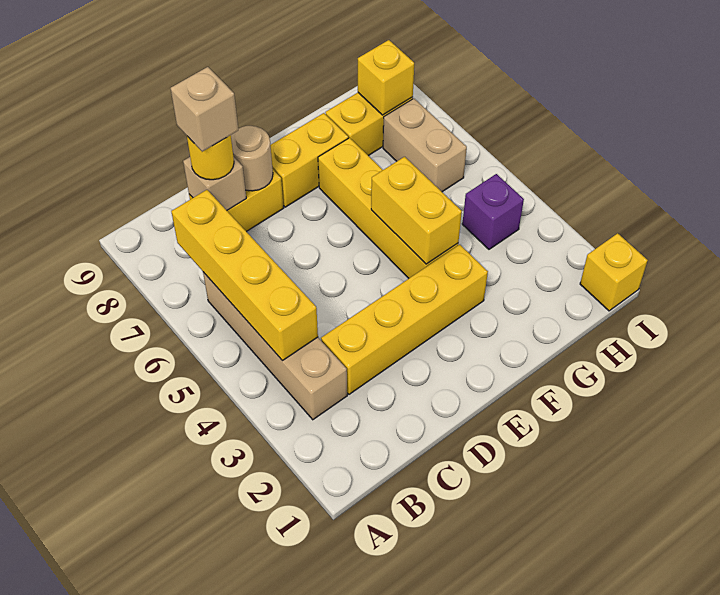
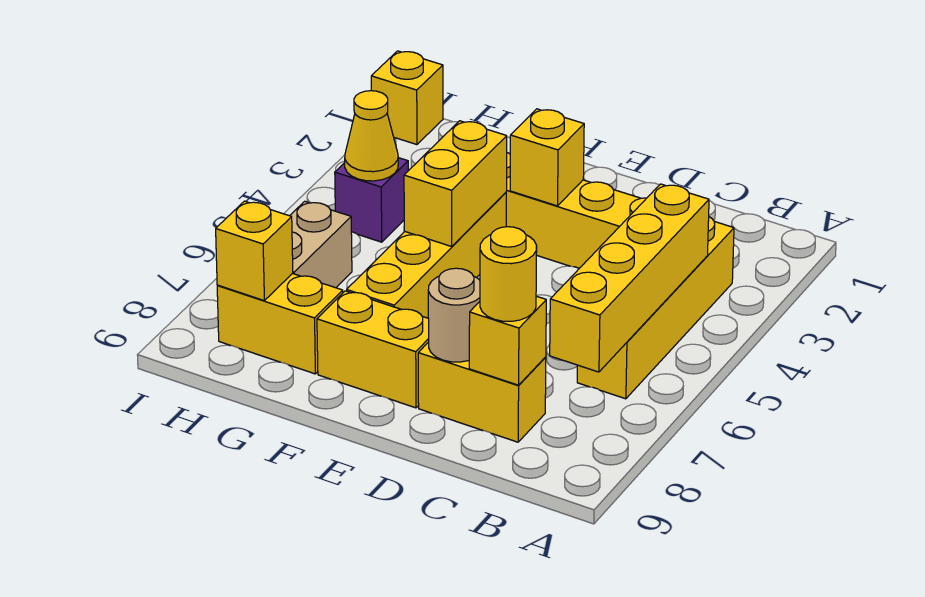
tan brick B3:B6 level 1 -> yellow brick B3:B6 level 1
tan brick C8 level 2 -> yellow brick C8 level 2
tan brick C8 level 4 -> none
none -> yellow brick E3 level 2
none -> yellow cone H4 level 2

